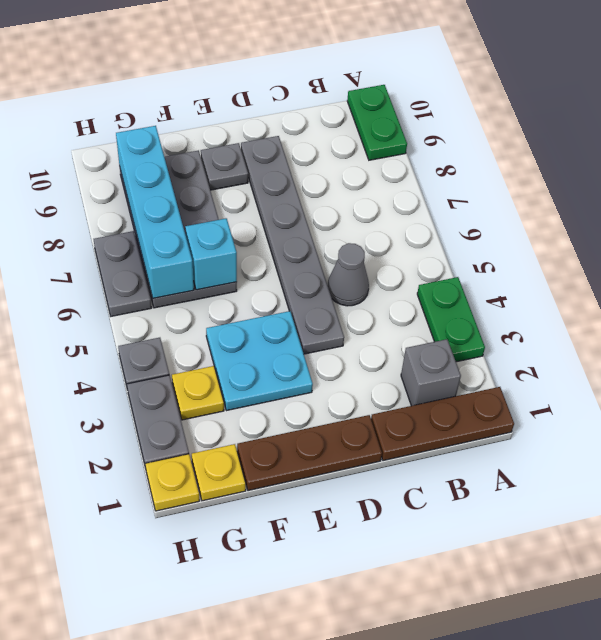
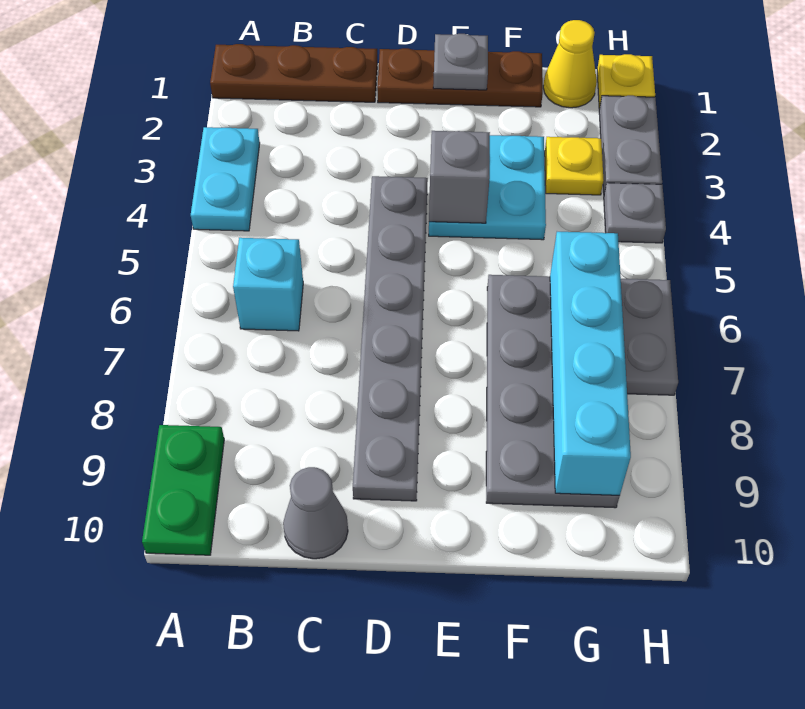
green plate A3:A4 level 1 -> cyan plate A3:A4 level 1
grey brick B2 level 1 -> grey brick E4 level 2
grey cone C5 level 1 -> grey cone C10 level 1
grey plate E9 level 1 -> grey plate E1 level 2
cyan brick F6 level 2 -> cyan brick B6 level 1
yellow plate G1 level 1 -> yellow cone G1 level 1

